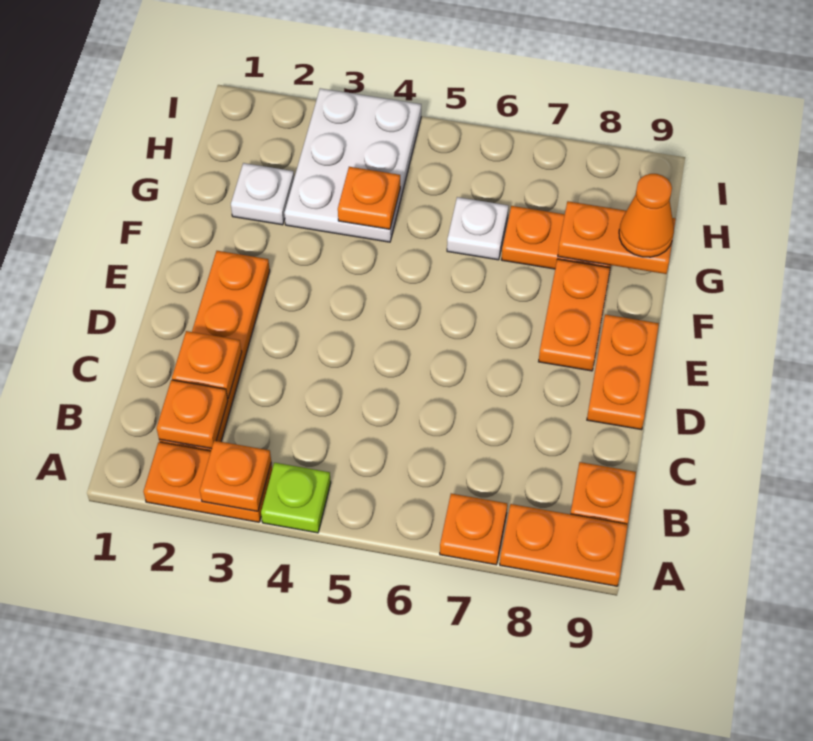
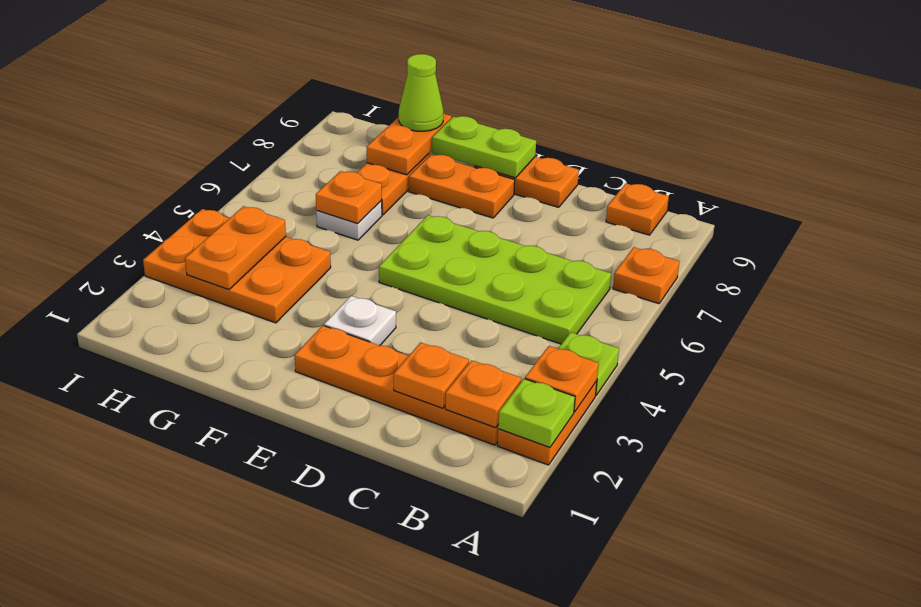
none -> lime plate A2 level 2
orange plate A8:A9 level 1 -> orange plate H3:H4 level 2
none -> lime plate B5:E6 level 1
none -> lime plate E9:F9 level 2
white plate G2 level 1 -> white plate E3 level 1
white plate G3:I4 level 1 -> orange plate G3:I4 level 1
orange plate G4 level 2 -> orange plate G6 level 2
orange cone G9 level 3 -> lime cone G9 level 3

